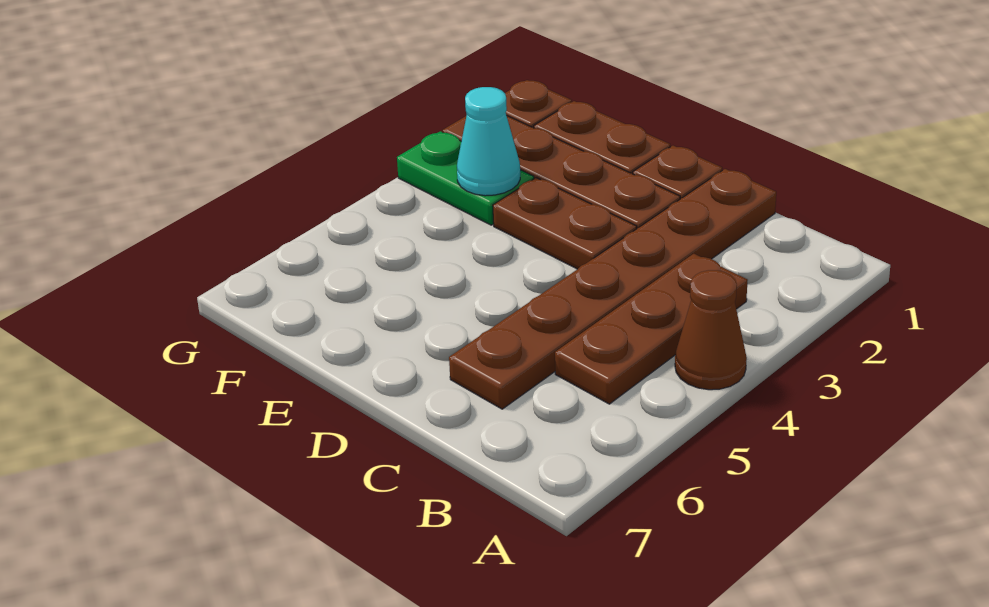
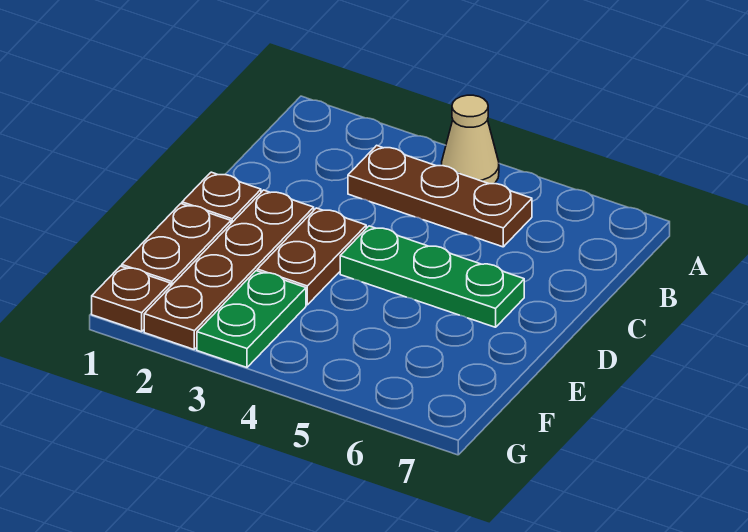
brown cone A4 level 1 -> tan cone A4 level 1
brown plate C1:C6 level 1 -> none
none -> green plate D4:D6 level 1
cyan cone F3 level 2 -> none

